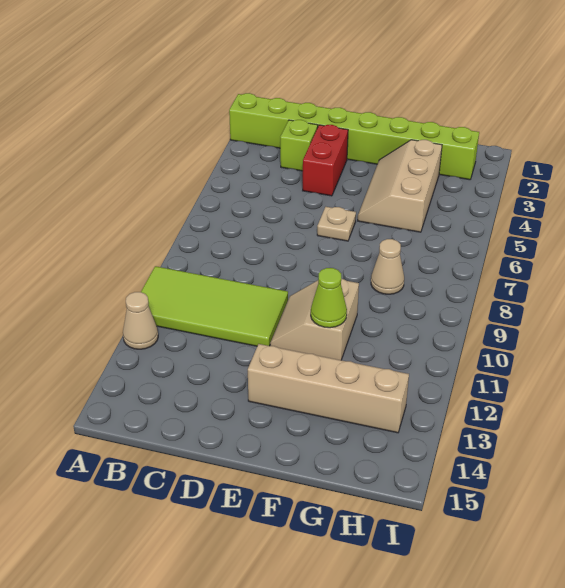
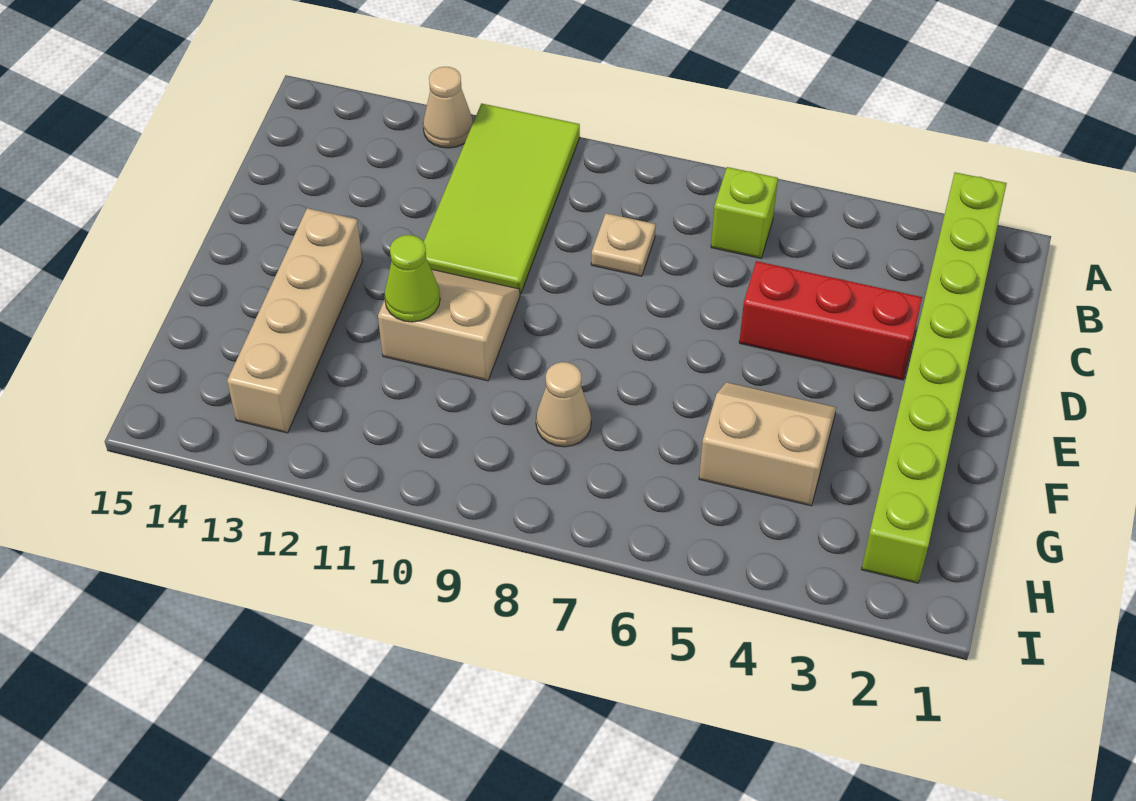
lime brick C3 level 1 -> lime brick B6 level 1
red brick D3:D4 level 1 -> red brick D3:D5 level 1
tan plate E6 level 1 -> tan plate C8 level 1
tan slope F3:G5 level 1 top G -> tan slope F4:G5 level 1 top G

